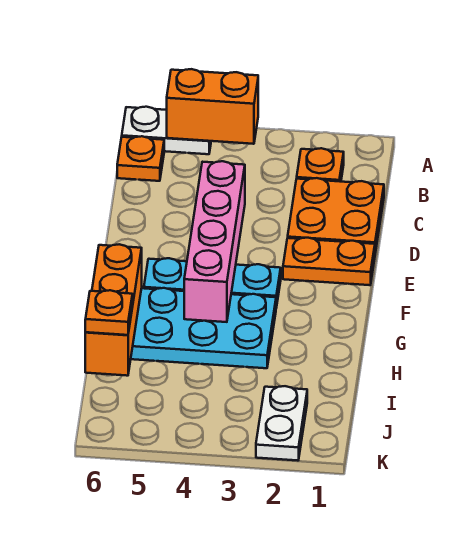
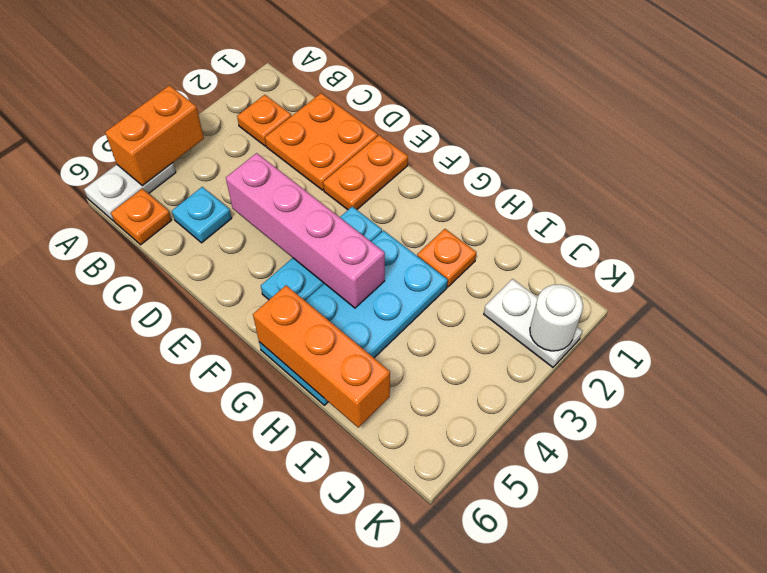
none -> cyan plate C5 level 1
orange plate I6 level 3 -> orange plate H2 level 1
none -> white round brick K2 level 2

